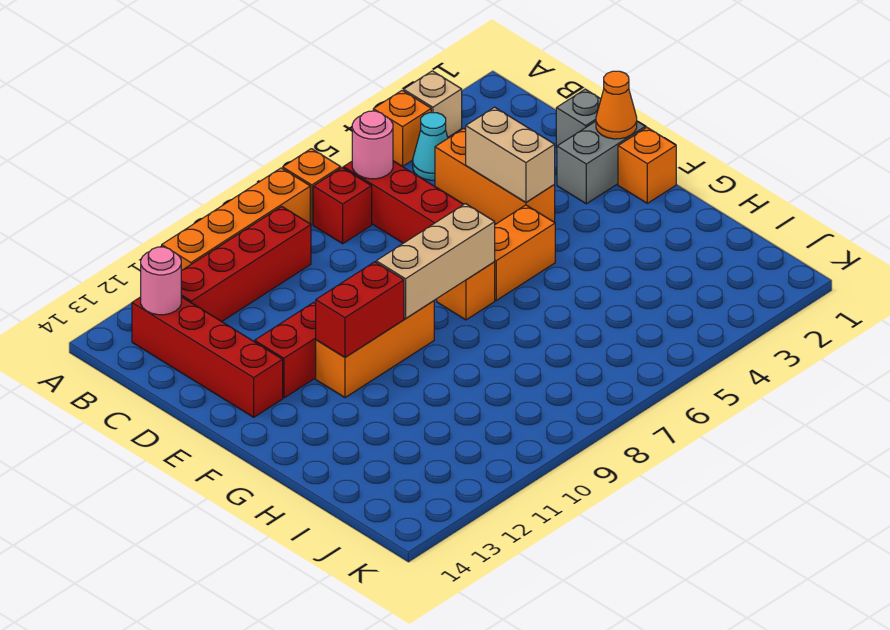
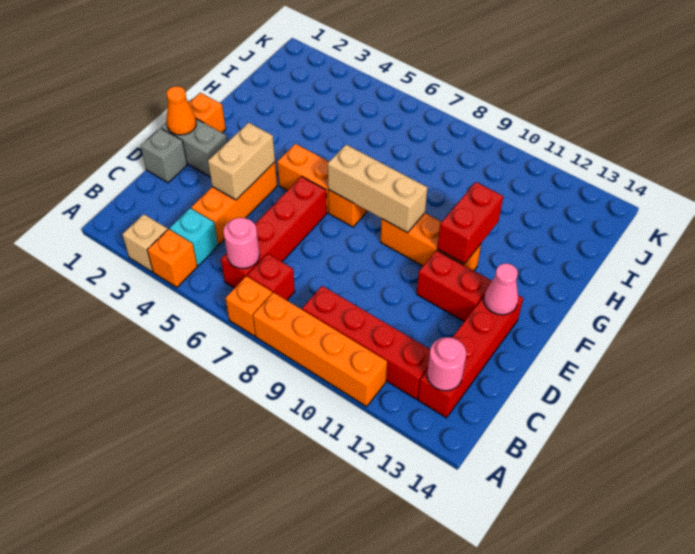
cyan cone B4 level 1 -> cyan brick B4 level 1
none -> pink cone E13 level 2
red brick F10:F11 level 2 -> red brick F11:G11 level 2

